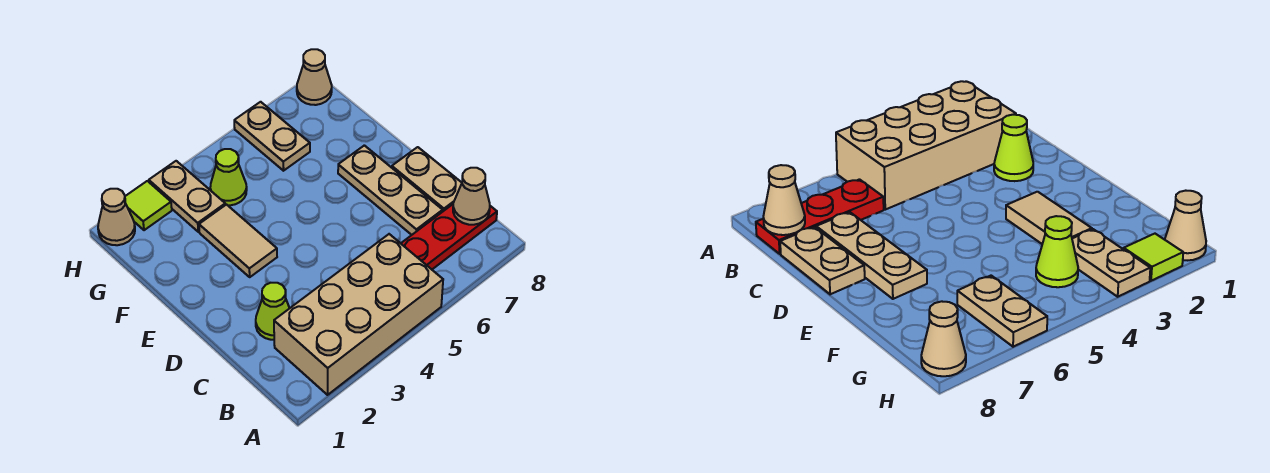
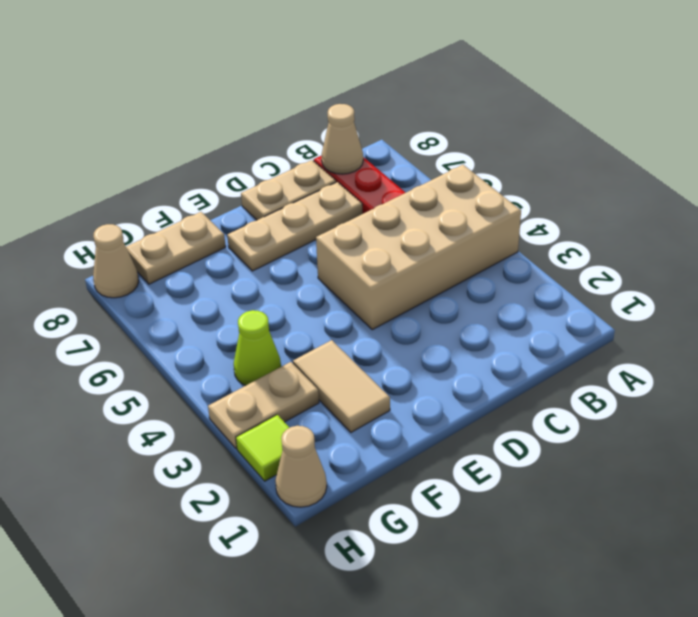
tan brick A2:B5 level 1 -> tan brick A4:D5 level 1
lime cone C2 level 1 -> none
tan tile E3:F3 level 1 -> tan tile F2:F3 level 1
tan plate G6:H6 level 1 -> tan plate F8:G8 level 1

